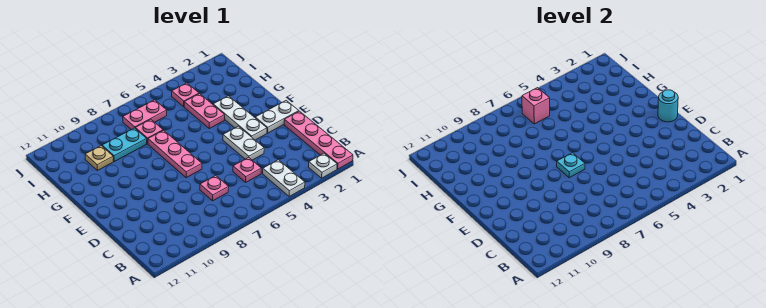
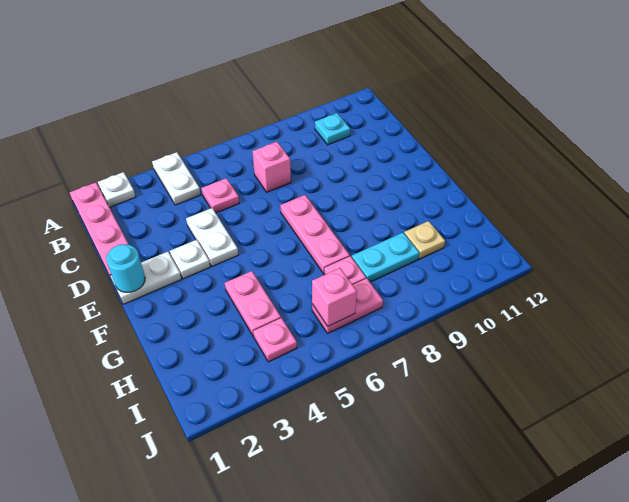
pink plate C7 level 1 -> pink brick C7 level 1
white plate E3:G3 level 1 -> white plate E3 level 1
cyan plate E7 level 2 -> cyan plate B10 level 1

